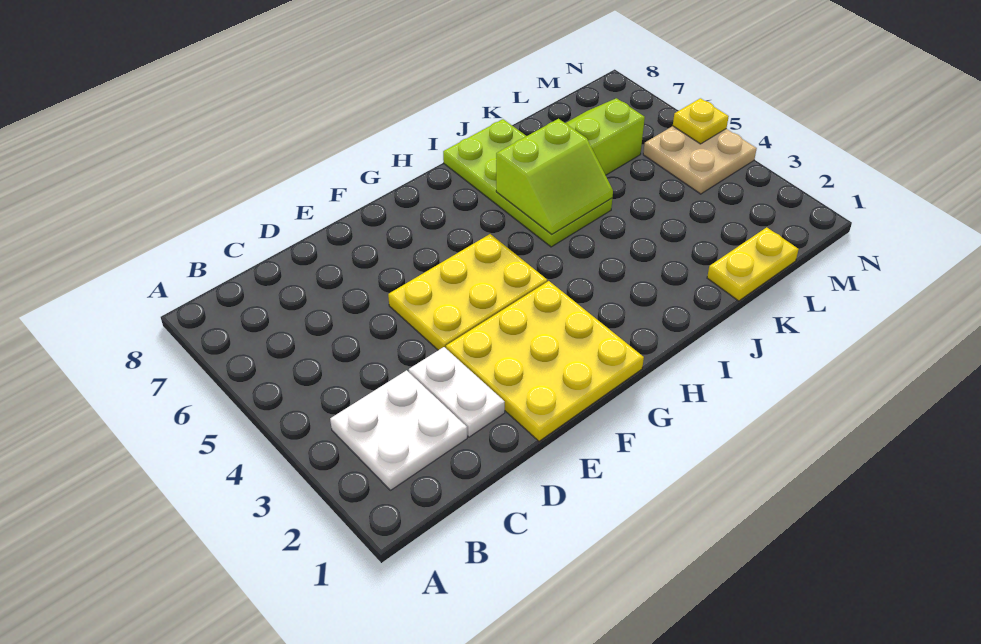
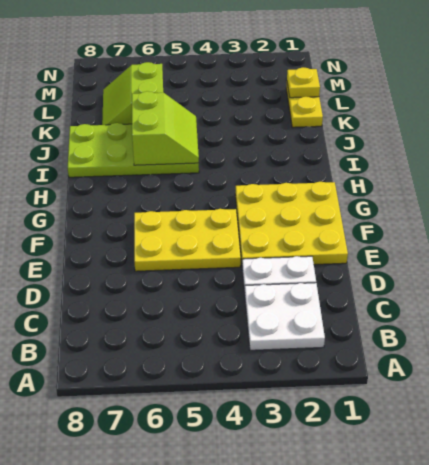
yellow plate E4:G5 level 1 -> yellow plate E4:F6 level 1
tan plate M4:N5 level 1 -> none
yellow plate N5 level 2 -> yellow plate L1 level 2

